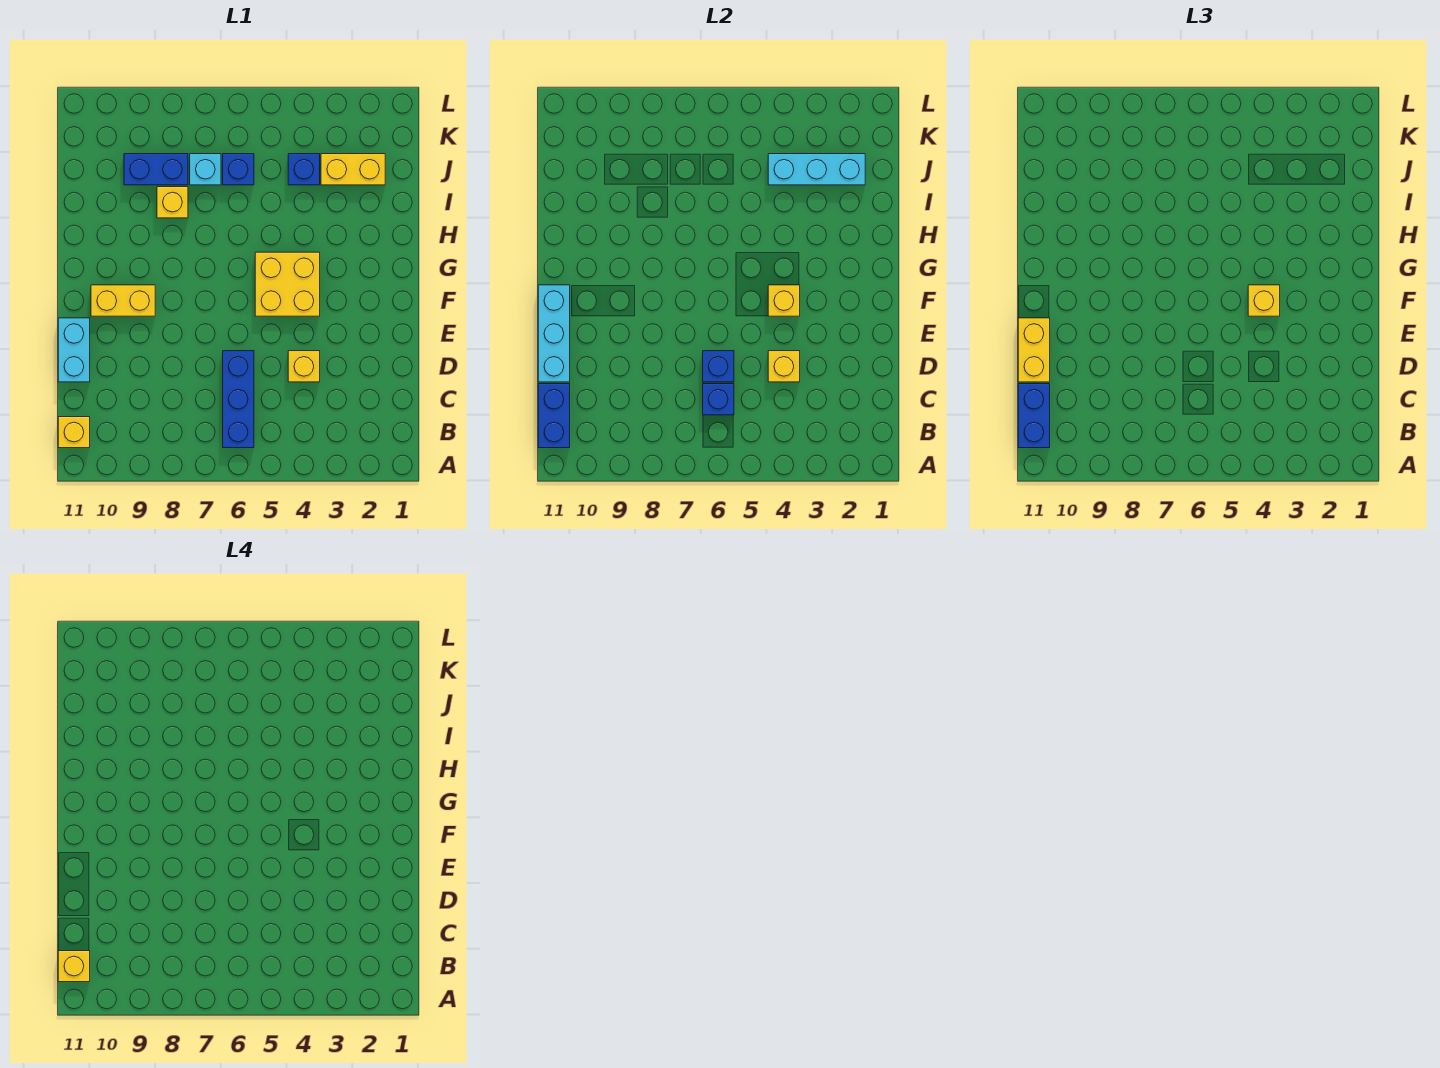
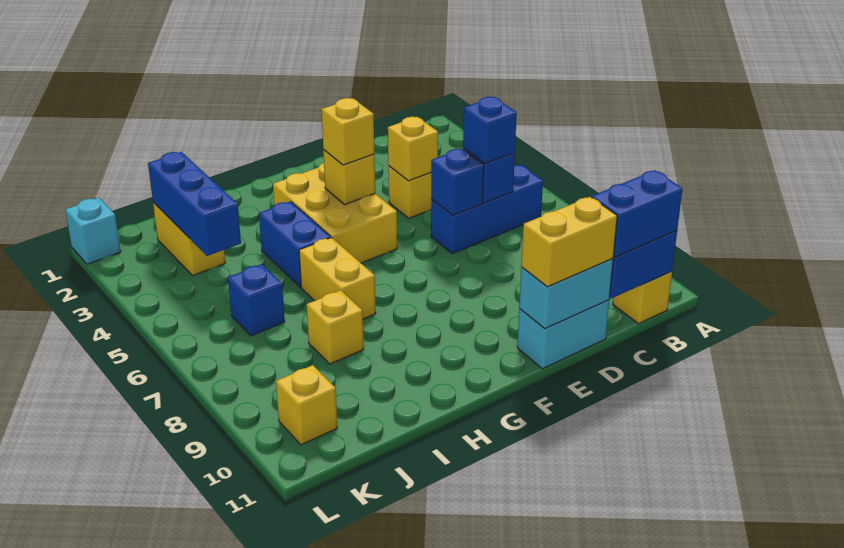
yellow brick B11 level 4 -> yellow brick K10 level 1
cyan brick D11:F11 level 2 -> cyan brick D11:E11 level 2
yellow brick F4:G5 level 1 -> yellow brick F3:G5 level 1
yellow brick F9:F10 level 1 -> yellow brick H6:H7 level 1
cyan brick J2:J4 level 2 -> blue brick J2:J4 level 2
blue brick J4 level 1 -> blue brick C6 level 3
cyan brick J7 level 1 -> cyan brick L1 level 1
blue brick J8:J9 level 1 -> blue brick H4:H5 level 1

